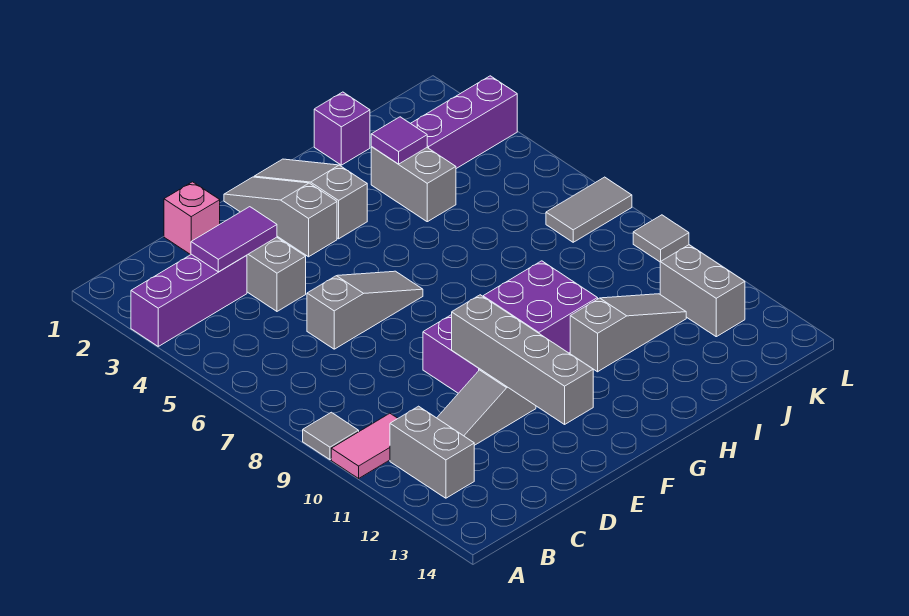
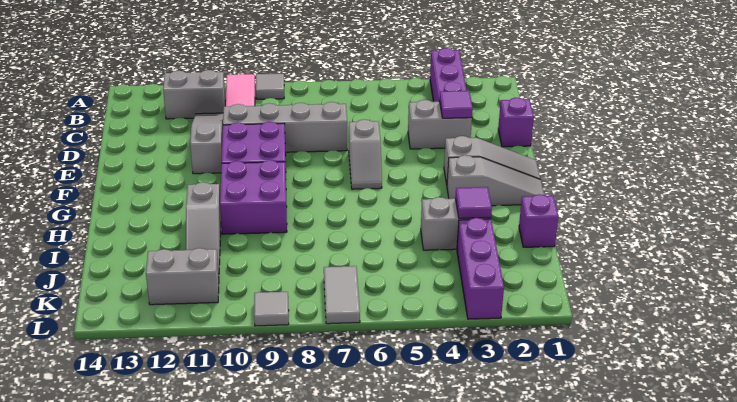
purple tile C3:D3 level 2 -> purple tile D3 level 2
pink brick D1 level 1 -> purple brick D1 level 1
grey slope D6:F6 level 1 top D -> grey slope E6:F6 level 1 top E
grey brick E10:E13 level 2 -> grey brick D7:D10 level 1

